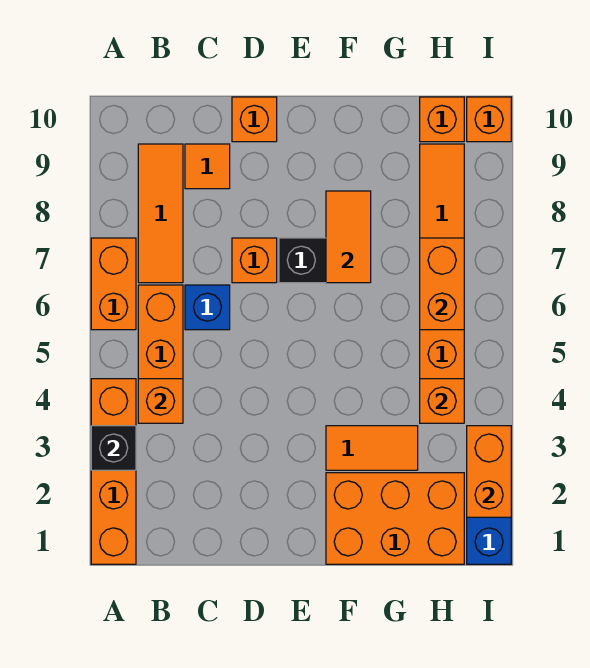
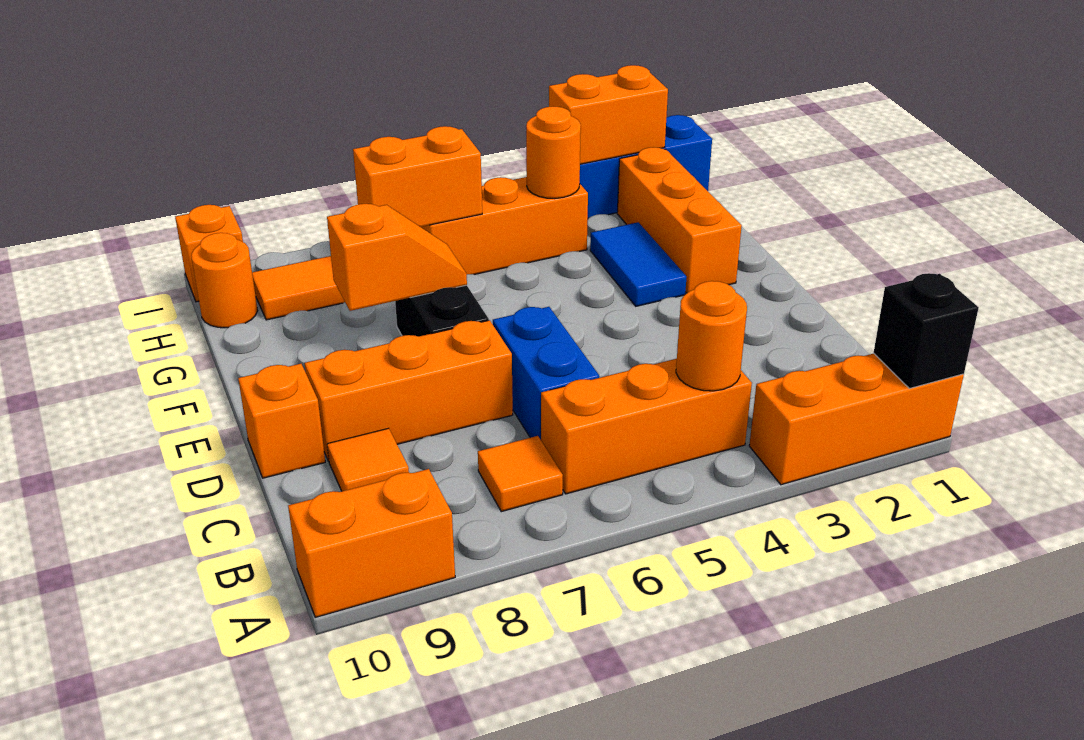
orange brick A1:A4 level 1 -> orange brick A1:A3 level 1
black brick A3 level 2 -> black brick A1 level 2
orange brick A6:A7 level 1 -> orange brick A9:A10 level 1
orange brick B4 level 2 -> orange round brick B4 level 2
orange tile B7:B9 level 1 -> orange tile B7 level 1
blue brick C6 level 1 -> blue brick C6:D6 level 1
orange brick D7 level 1 -> orange brick D7:D9 level 1
orange brick F1:H2 level 1 -> orange brick F2:H2 level 1
orange tile F3:G3 level 1 -> blue tile F3:G3 level 1
orange tile F7:F8 level 2 -> orange slope F7:F8 level 2 top 8
orange brick H4 level 2 -> orange round brick H4 level 2
orange brick H10 level 1 -> orange round brick H10 level 1

